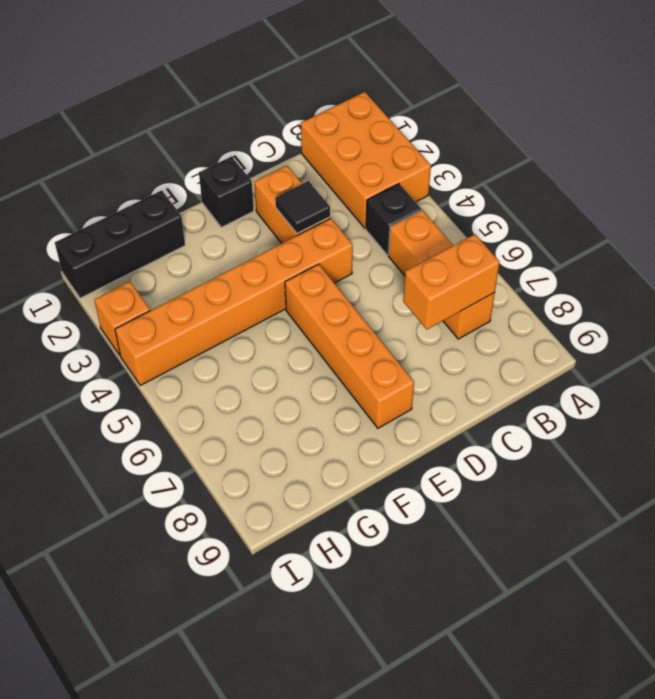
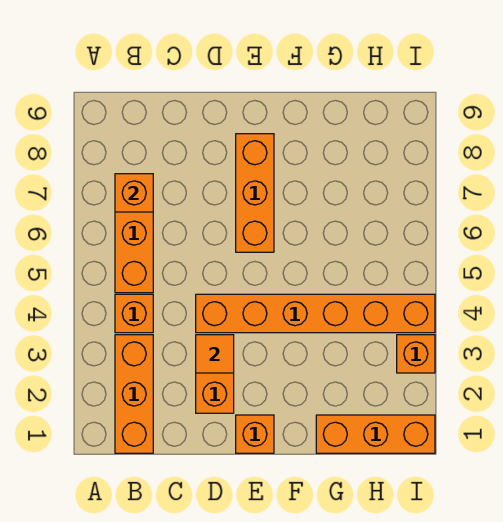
orange brick A1:B3 level 1 -> orange brick B1:B3 level 1
black brick B4 level 1 -> orange brick B4 level 1
orange brick B7:C7 level 2 -> orange brick B7 level 2
black tile D3 level 2 -> orange tile D3 level 2
black brick E1 level 1 -> orange brick E1 level 1
orange brick E5:E8 level 1 -> orange brick E6:E8 level 1
black brick G1:I1 level 1 -> orange brick G1:I1 level 1

